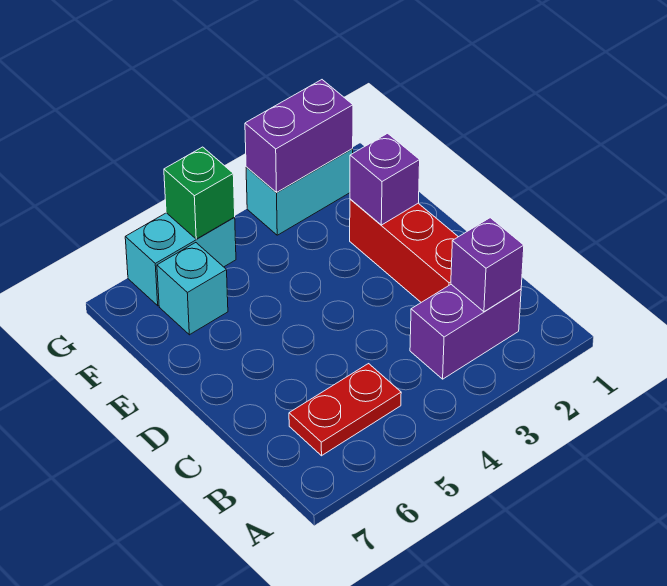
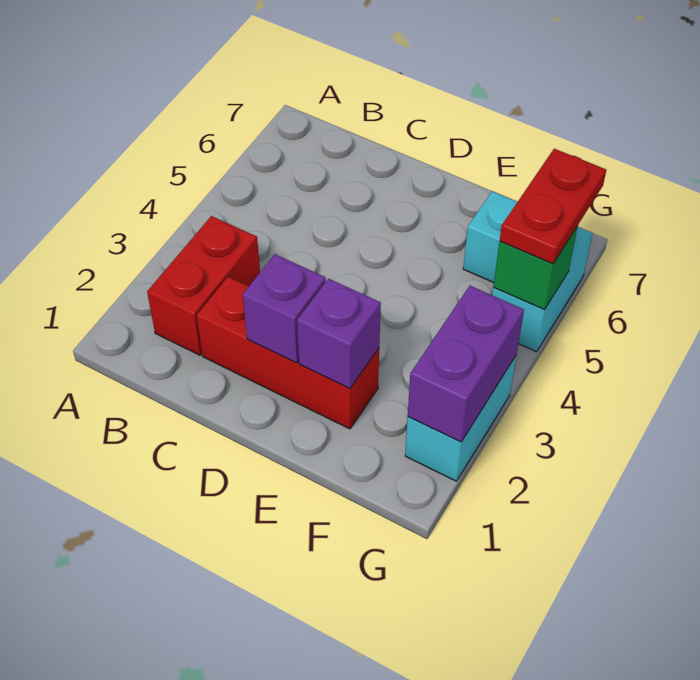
purple brick B2:B3 level 1 -> red brick B2:B3 level 1
purple brick B2 level 2 -> purple brick D2 level 2
red plate B5:B6 level 1 -> red plate G5:G6 level 3

